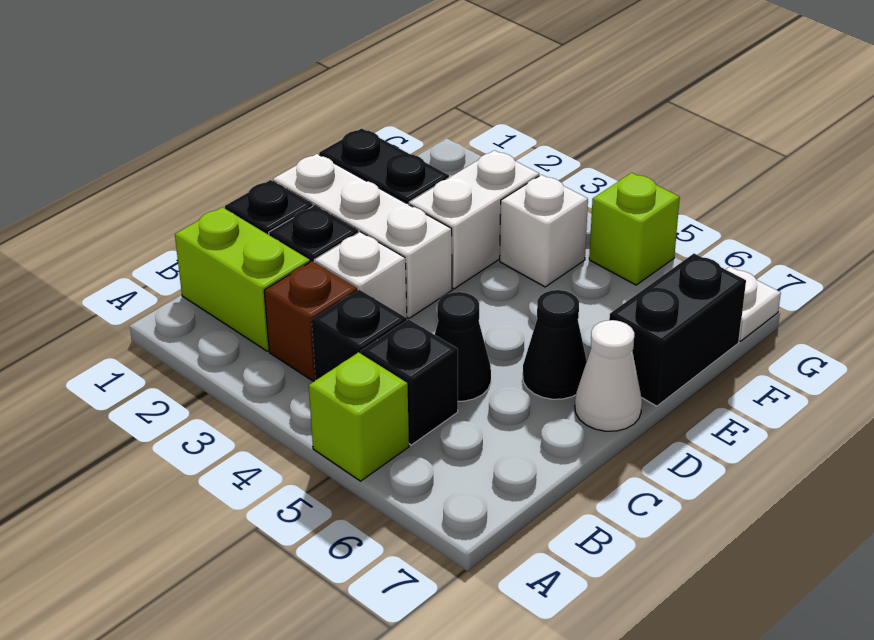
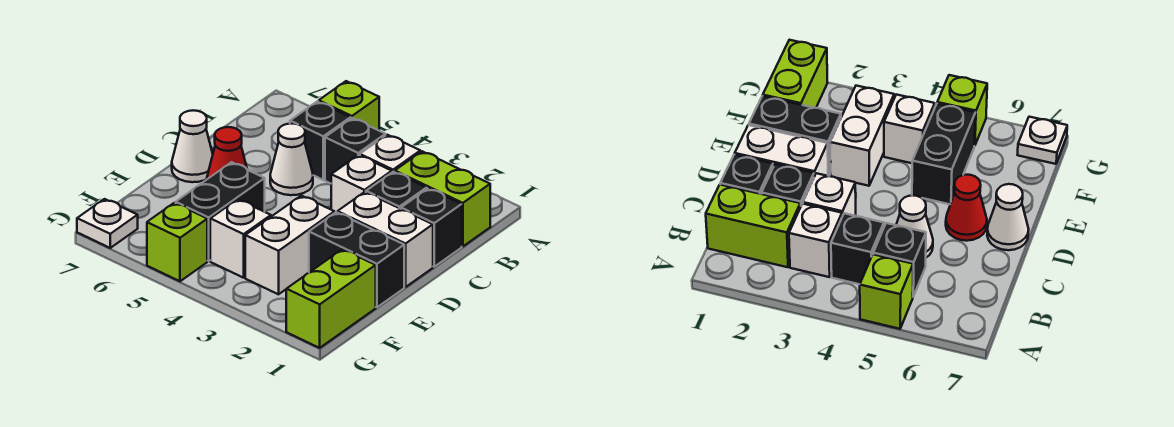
brown brick B3 level 1 -> white brick B3 level 1
black cone C5 level 1 -> white cone C5 level 1
white brick D1:D3 level 1 -> white brick D1:D2 level 1
black cone D6 level 1 -> red cone D6 level 1
black brick E7:F7 level 1 -> black brick E5:F5 level 1
none -> lime brick F1:G1 level 1

